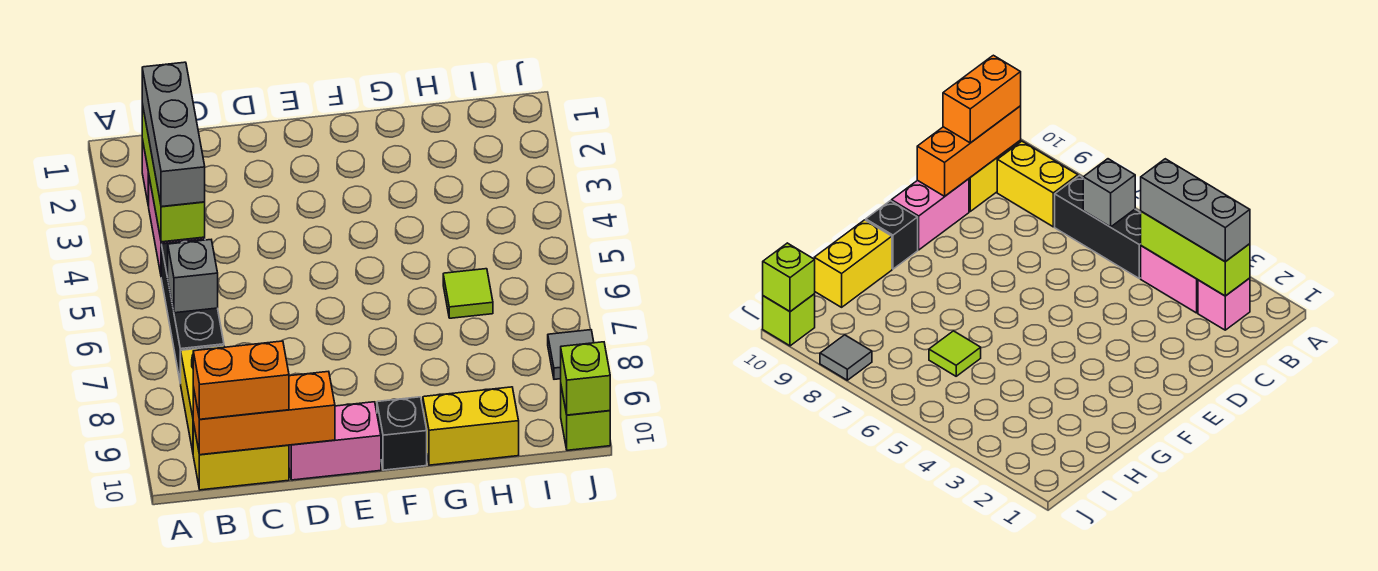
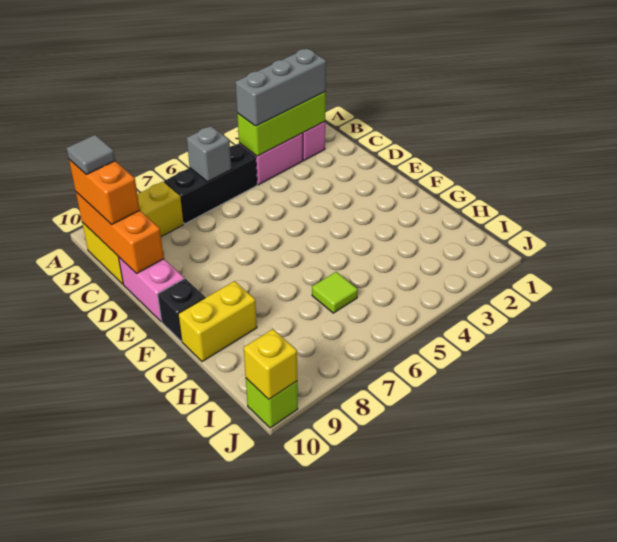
yellow brick G10:H10 level 1 -> yellow brick G9:G10 level 1
grey tile J8 level 1 -> grey tile B10 level 4
lime brick J10 level 2 -> yellow brick J10 level 2

